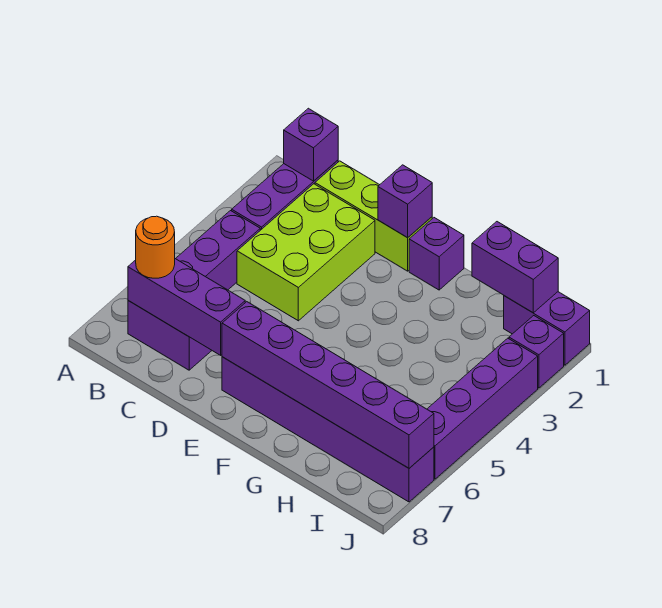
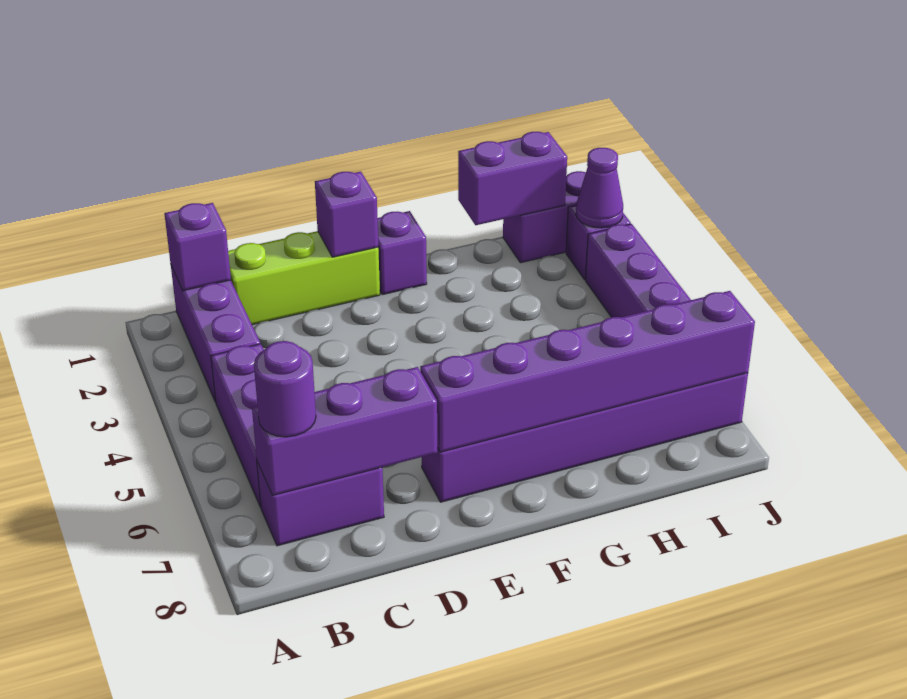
orange round brick B7 level 3 -> purple round brick B7 level 3
lime brick C2:D4 level 1 -> none
none -> purple cone J2 level 2

